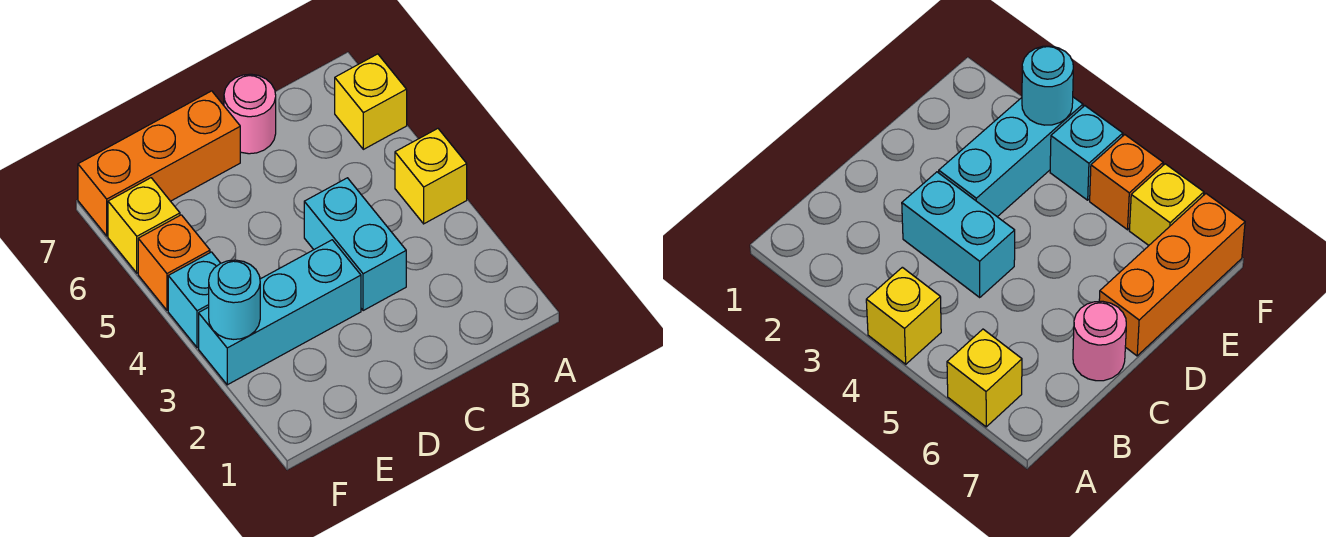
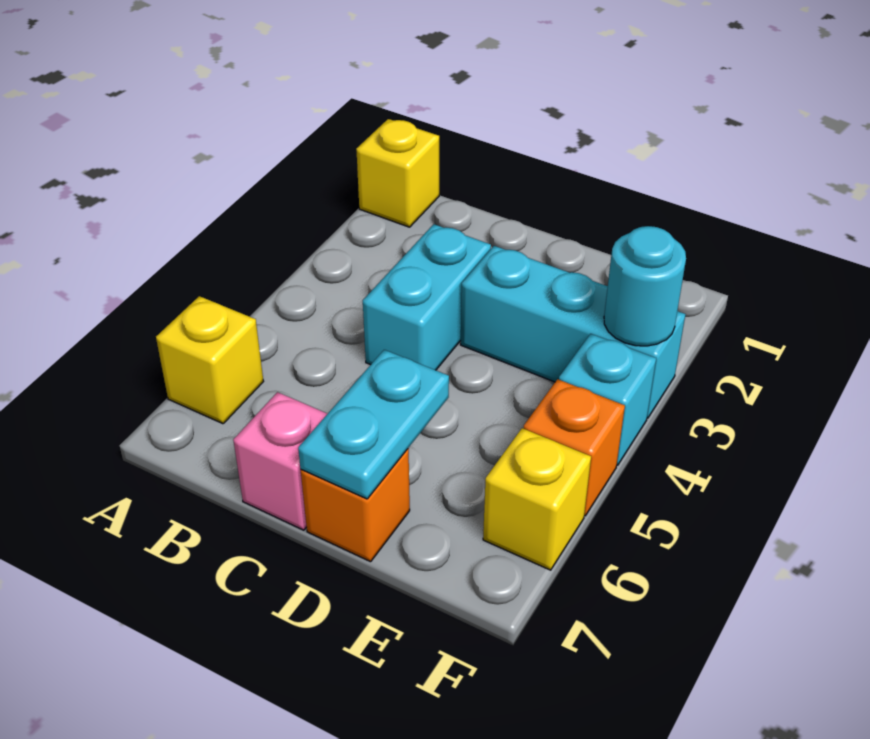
yellow brick A4 level 1 -> yellow brick A1 level 1
pink round brick C7 level 1 -> pink brick C7 level 1
none -> cyan plate D6:D7 level 2
orange brick D7:F7 level 1 -> orange brick D7 level 1

